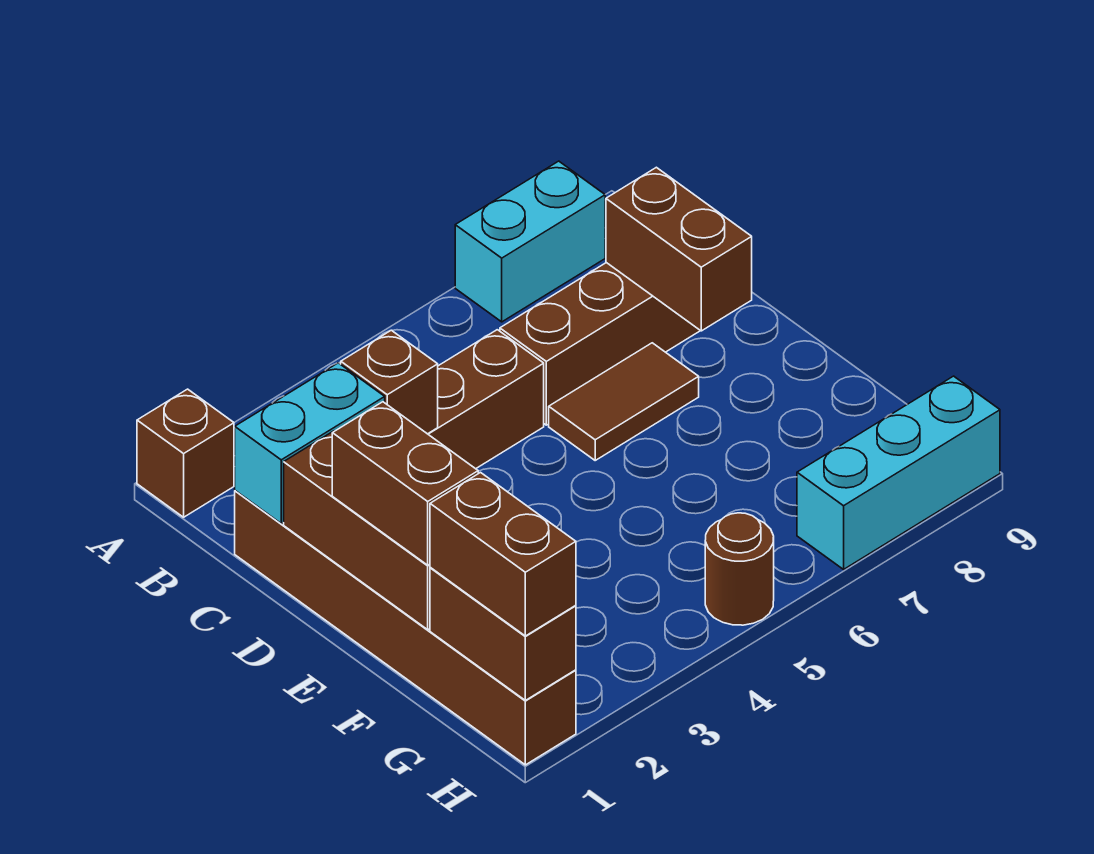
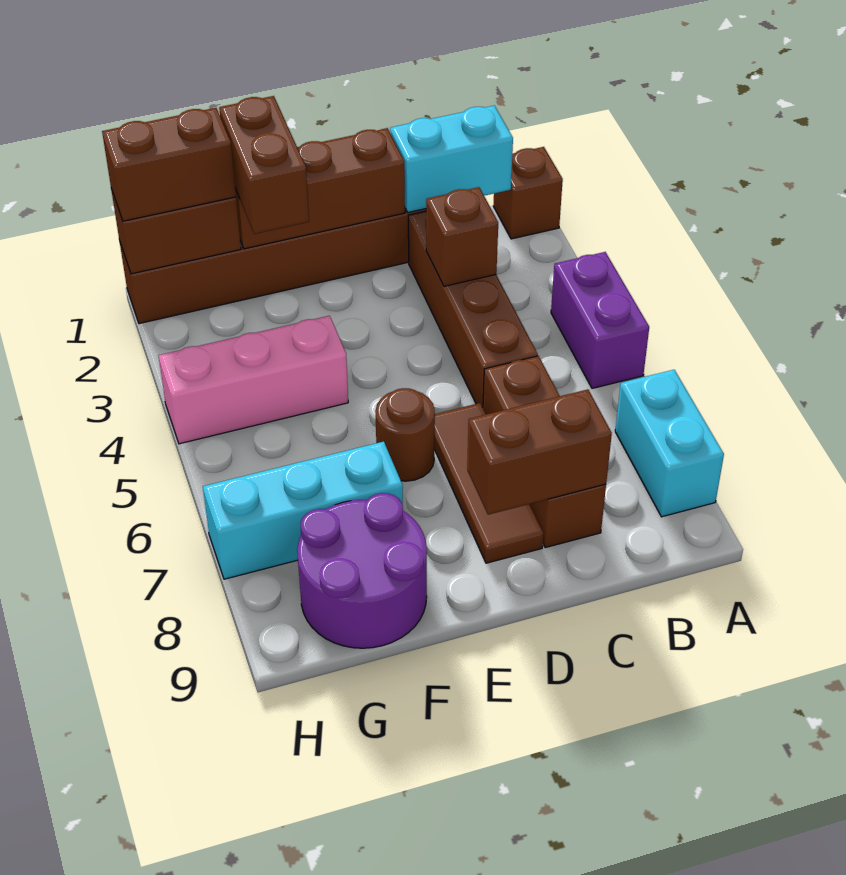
none -> purple brick A4:A5 level 1
cyan brick C1:C2 level 2 -> cyan brick B1:C1 level 2
brown tile D6:D7 level 1 -> brown tile D6:D8 level 1
brown brick E1:F1 level 3 -> brown brick F1:F2 level 3
none -> pink brick F4:H4 level 1
none -> purple round brick F8:G9 level 1
brown round brick H5 level 1 -> brown round brick E6 level 1
cyan brick H7:H9 level 1 -> cyan brick F7:H7 level 1

